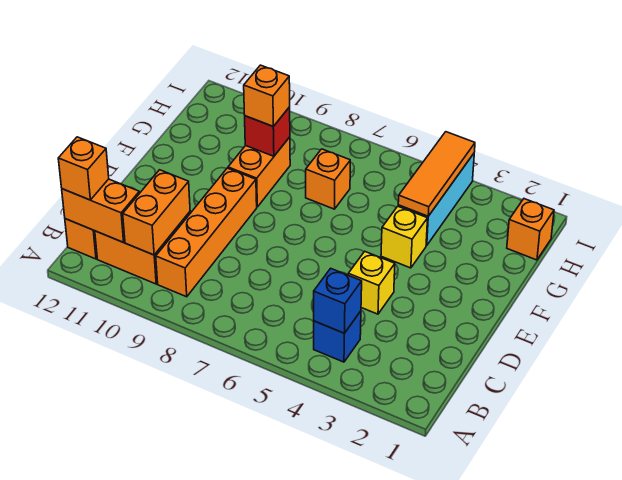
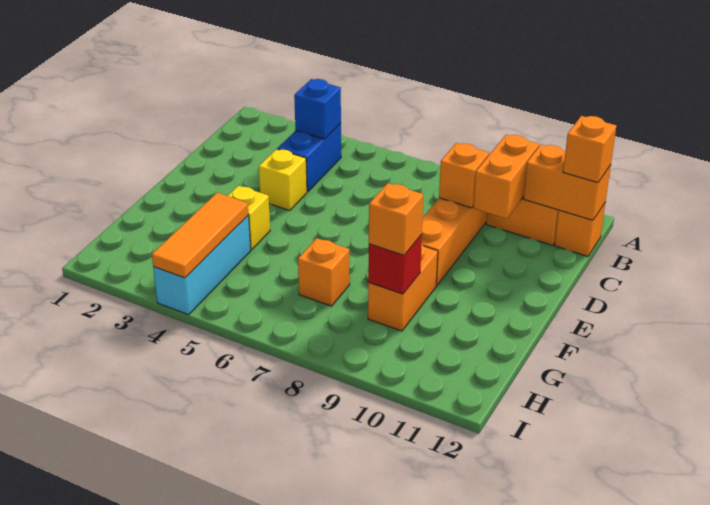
blue brick B4 level 1 -> blue brick B4:C4 level 1
orange brick H1 level 1 -> orange brick C9 level 2

